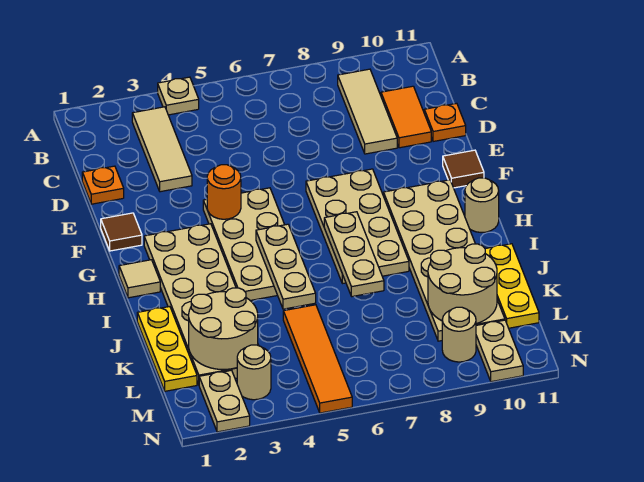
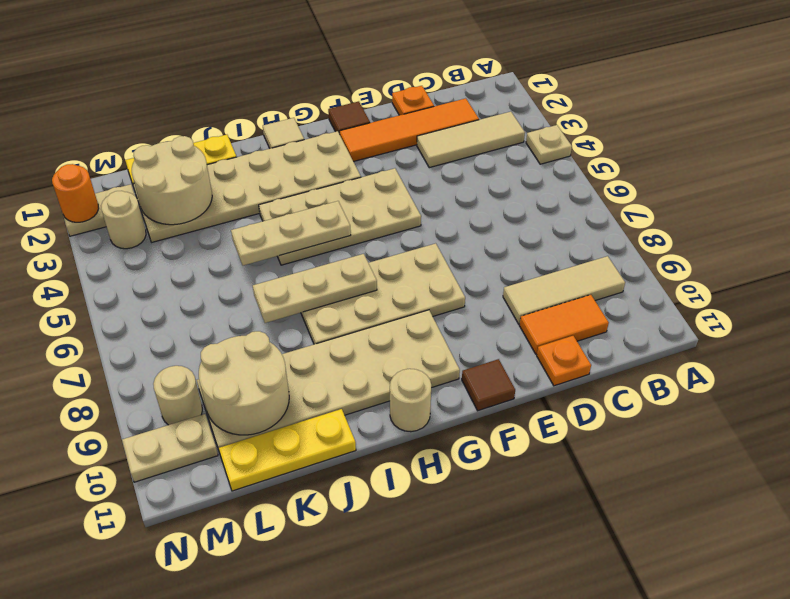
orange round brick F4 level 2 -> orange round brick N2 level 2
orange tile K5:N5 level 1 -> orange tile C2:F2 level 1

